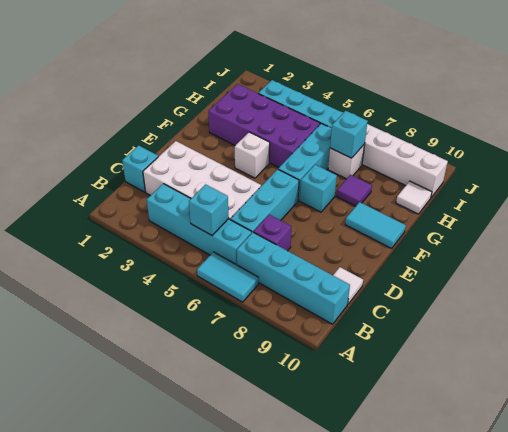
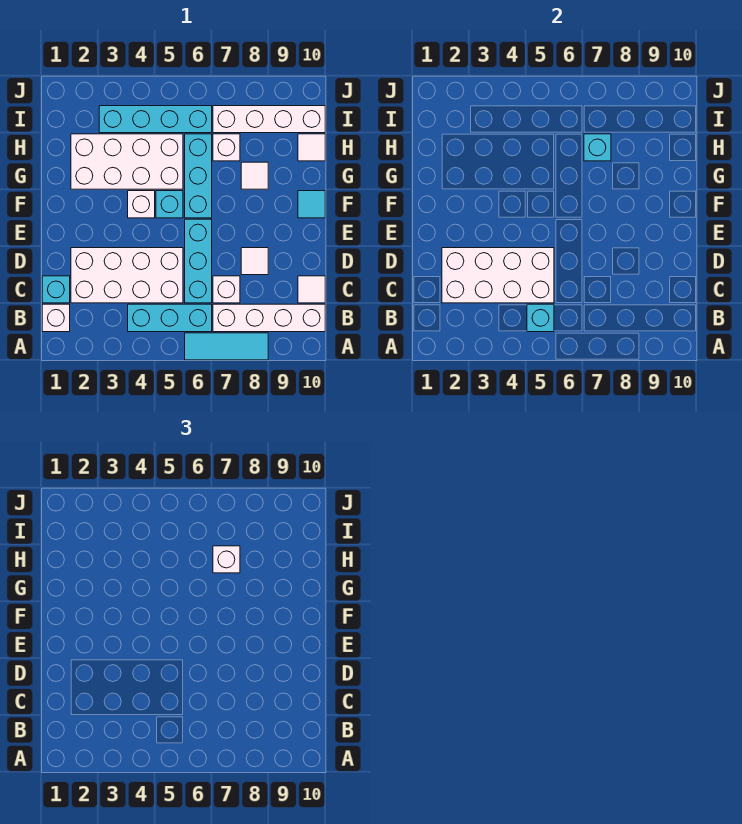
cyan tile A6:A7 level 1 -> cyan tile A6:A8 level 1
none -> white brick B1 level 1
cyan brick B3:B6 level 1 -> cyan brick B4:B6 level 1
cyan brick B7:B10 level 1 -> white brick B7:B10 level 1
none -> white brick C2:D5 level 2
purple brick C7 level 1 -> white brick C7 level 1
none -> white tile D8 level 1
cyan brick F7 level 1 -> cyan brick F5 level 1
cyan tile F9:F10 level 1 -> cyan tile F10 level 1
purple brick G2:H5 level 1 -> white brick G2:H5 level 1
purple tile G8 level 1 -> white tile G8 level 1
none -> white brick H7 level 3

